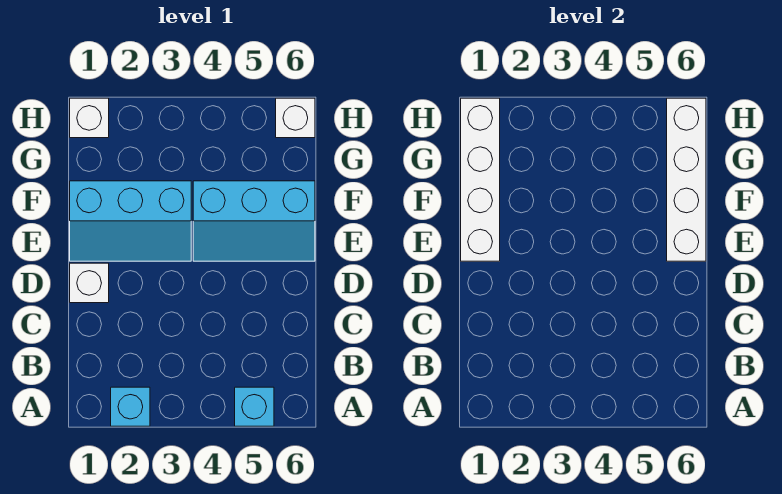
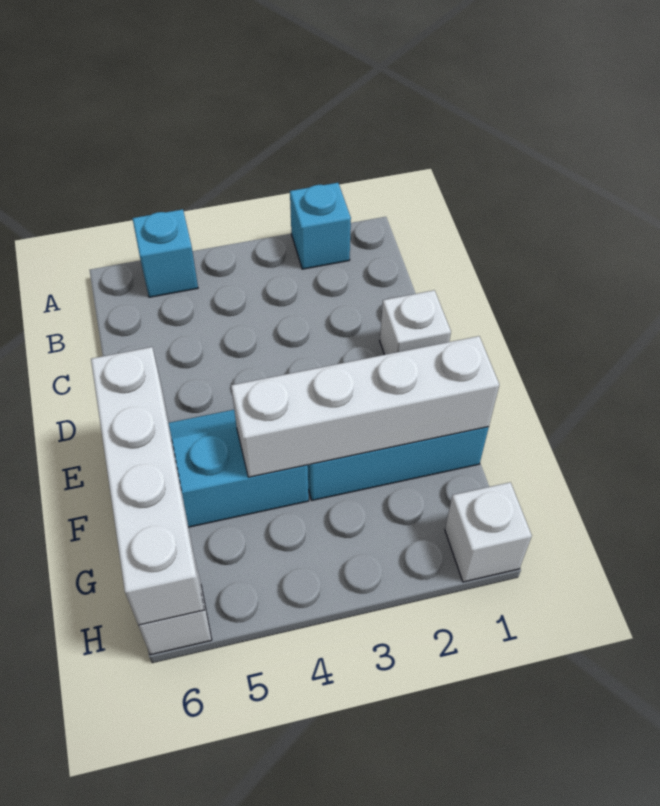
white brick E1:H1 level 2 -> white brick F1:F4 level 2

